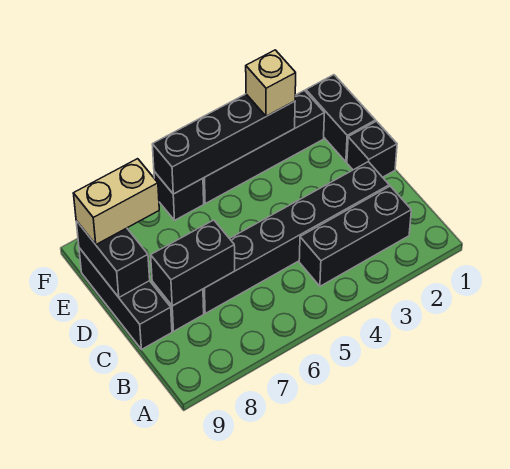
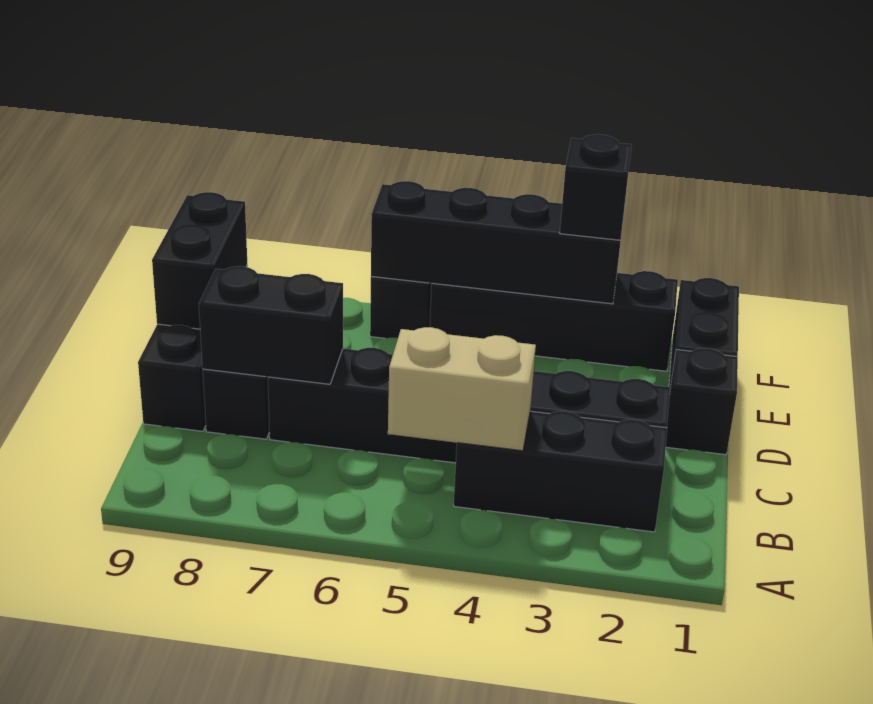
tan brick E8:E9 level 3 -> tan brick B4:B5 level 2
tan brick F3 level 3 -> black brick F3 level 3

